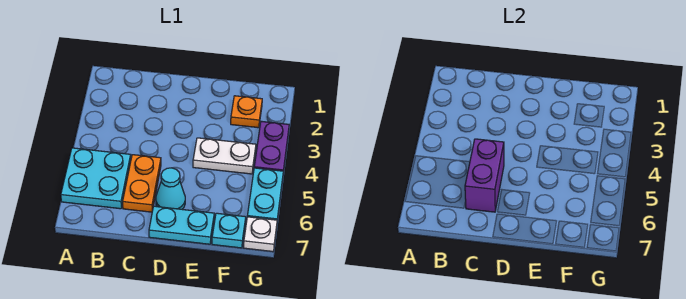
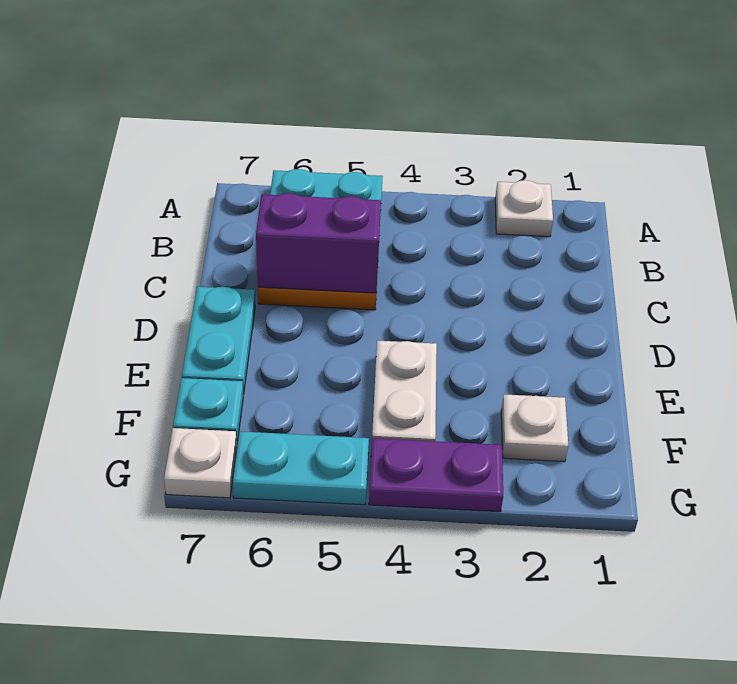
none -> white plate A2 level 1
cyan cone D6 level 1 -> none
orange plate F2 level 1 -> white plate F2 level 1

